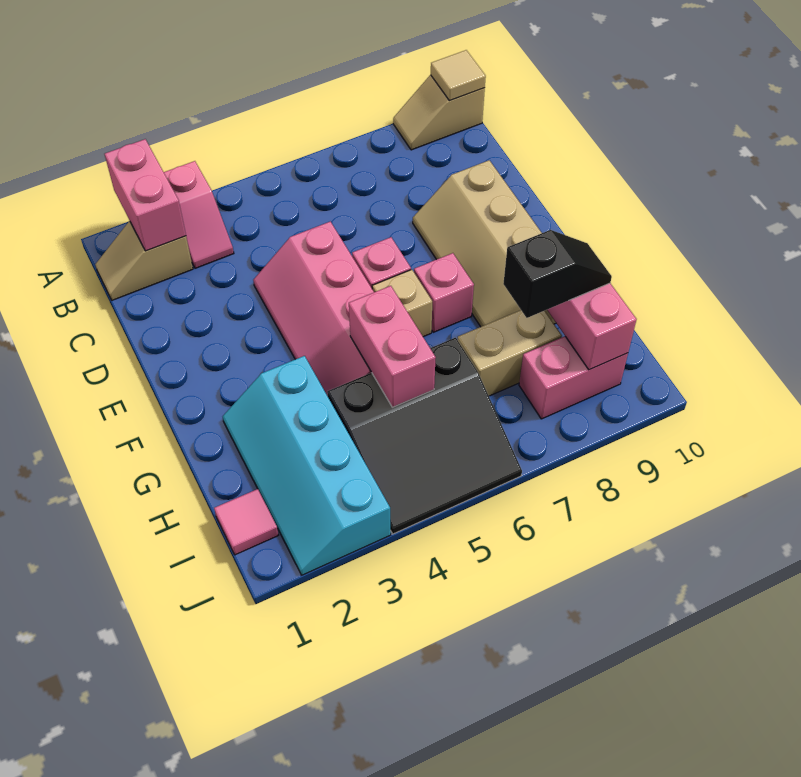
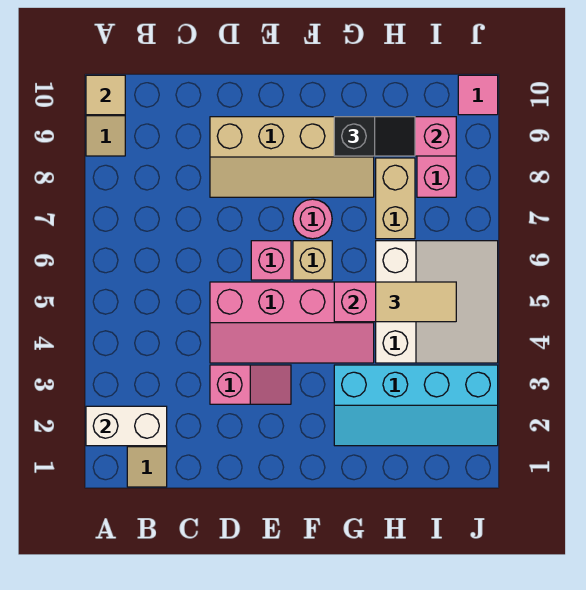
pink brick A2:B2 level 2 -> white brick A2:B2 level 2
pink slope A3:B3 level 1 top A -> pink slope D3:E3 level 1 top D
pink brick F7 level 1 -> pink round brick F7 level 1
black slope H4:J6 level 1 top H -> white slope H4:J6 level 1 top H
none -> tan tile H5:I5 level 3
black slope H8:H9 level 3 top 8 -> black slope G9:H9 level 3 top G
pink tile I1 level 1 -> pink tile J10 level 1

